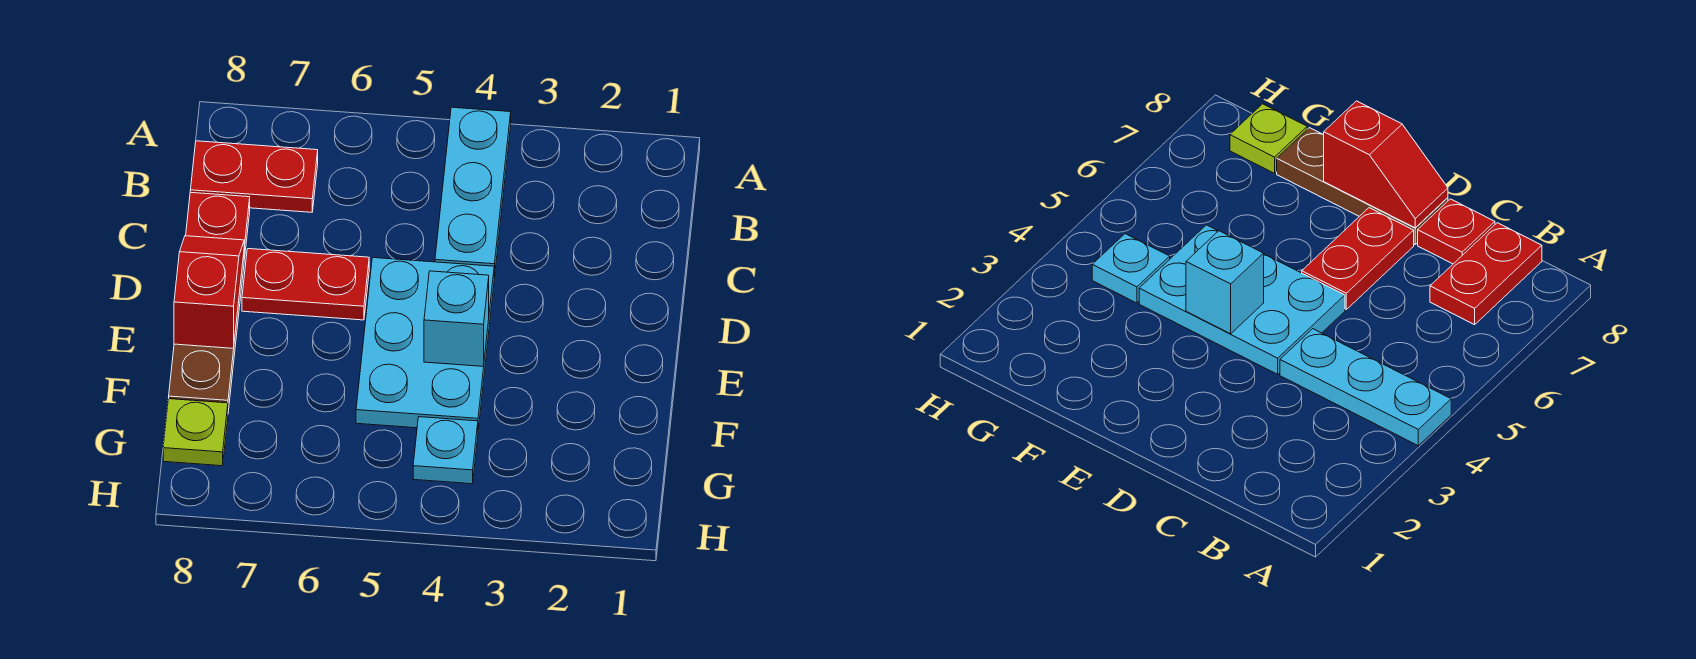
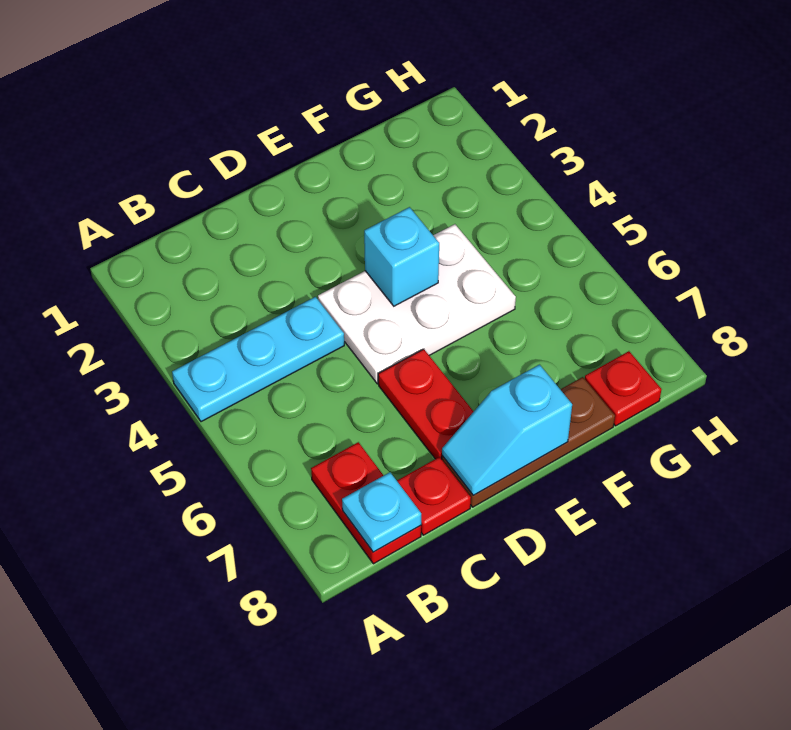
cyan plate D4:F5 level 1 -> white plate D4:F5 level 1
red slope D8:E8 level 2 top E -> cyan slope D8:E8 level 2 top E
cyan plate G4 level 1 -> cyan plate B8 level 2
lime plate G8 level 1 -> red plate G8 level 1

